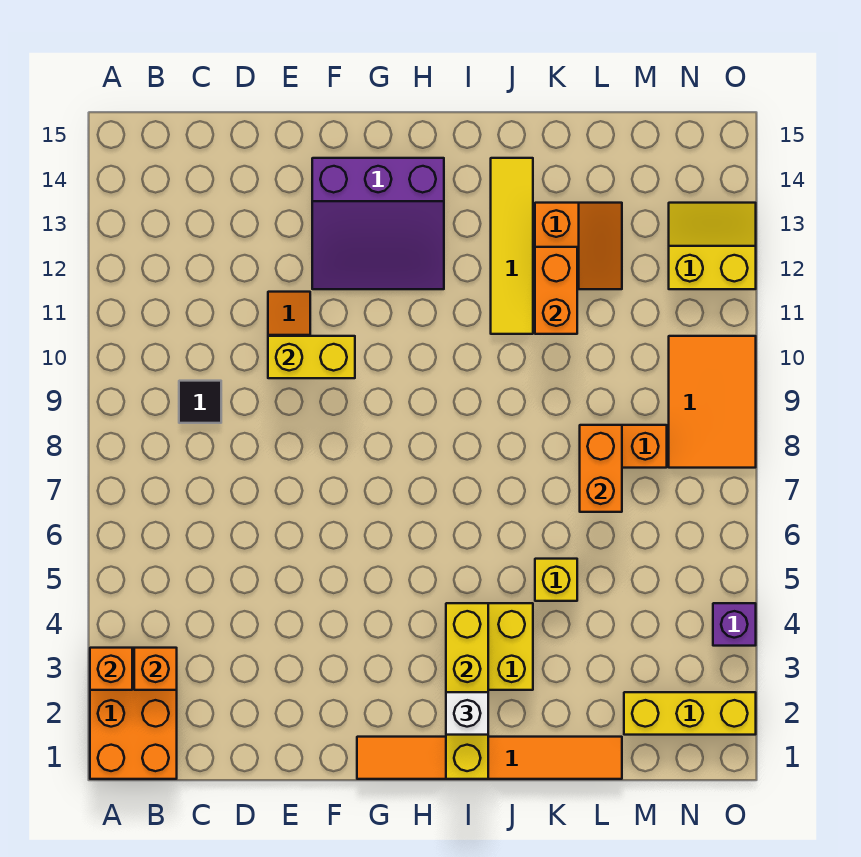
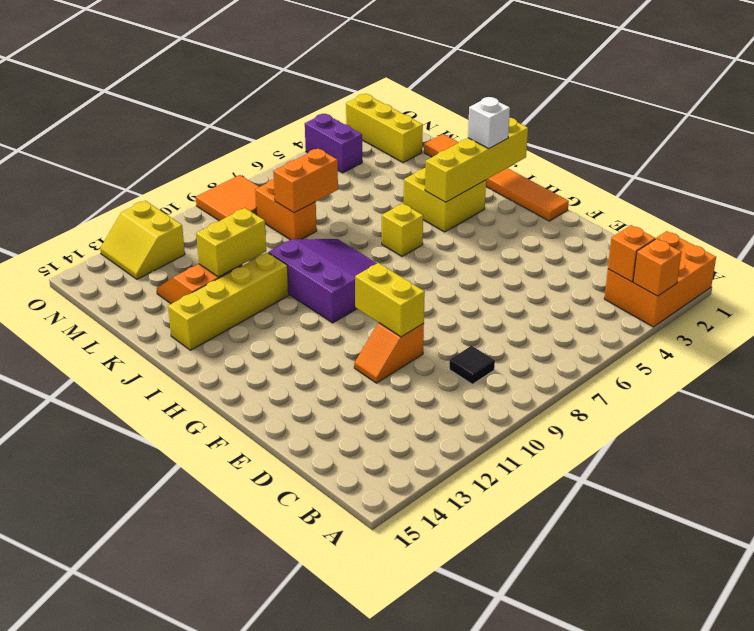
purple slope F12:H14 level 1 top 14 -> purple slope H8:J10 level 1 top 10
yellow tile J11:J14 level 1 -> yellow brick J11:J14 level 1
yellow brick K5 level 1 -> yellow brick I6 level 1
orange brick K11:K12 level 2 -> yellow brick K11:K12 level 2
orange tile N8:O10 level 1 -> orange tile N8:O9 level 1
purple brick O4 level 1 -> purple brick N4:O4 level 1

